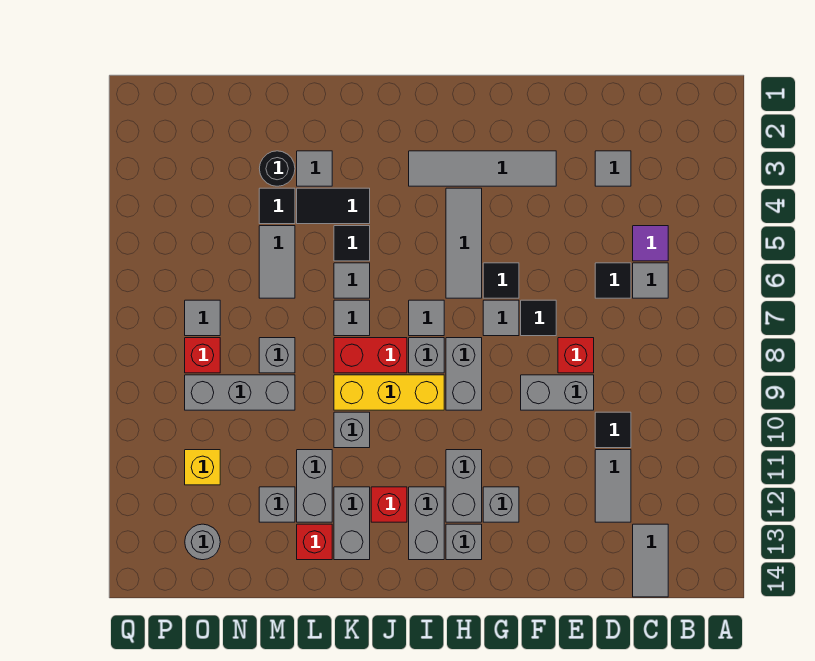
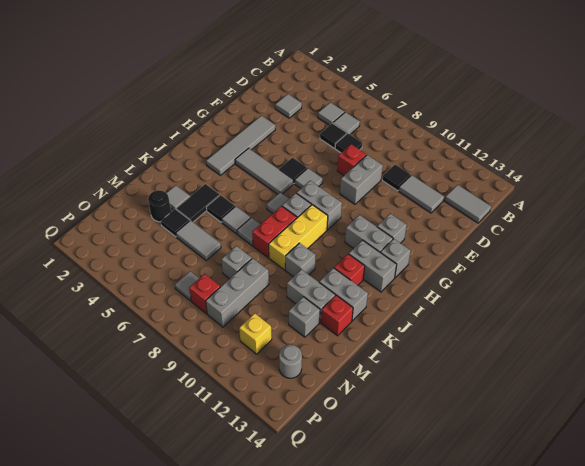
purple tile C5 level 1 -> grey tile C5 level 1
black tile F7 level 1 -> black tile D7 level 1

